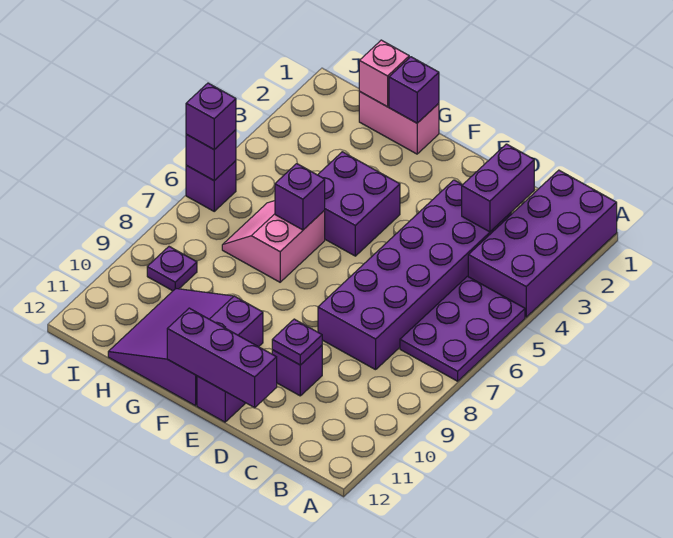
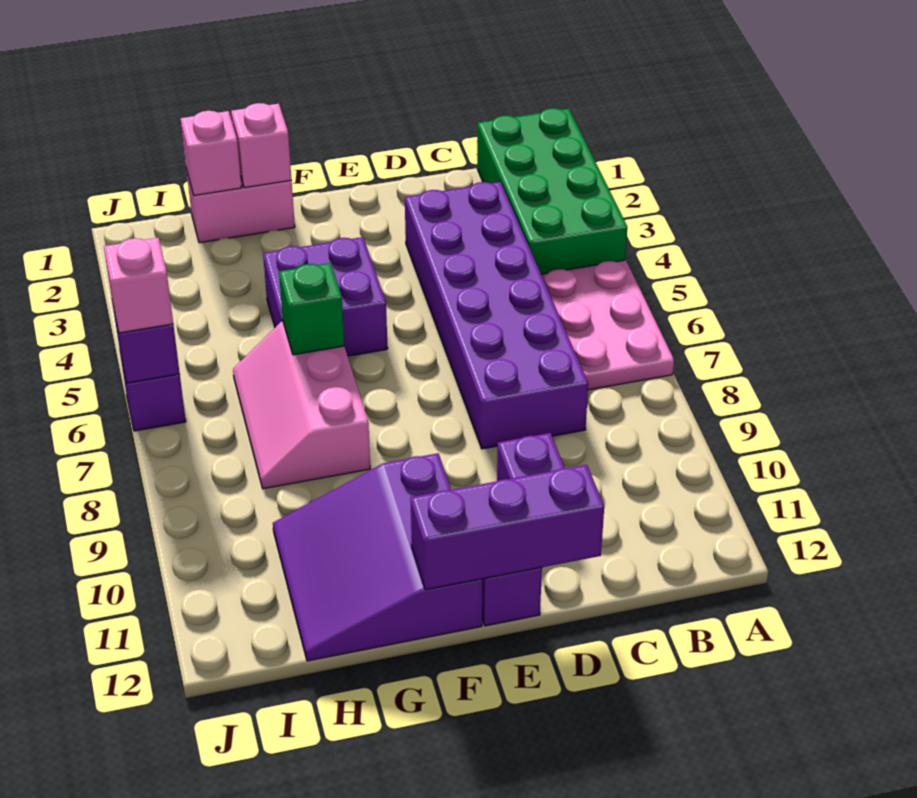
purple brick A1:B4 level 1 -> green brick A1:B4 level 1
purple plate A5:B7 level 1 -> pink plate A5:B7 level 1
purple brick C2:C3 level 2 -> none
purple plate D10 level 2 -> none
purple brick G1 level 2 -> pink brick G1 level 2
pink slope G6:H7 level 1 top G -> pink slope G6:H8 level 1 top G
purple brick G6 level 2 -> green brick G6 level 2
purple plate I9 level 1 -> none
purple brick J6 level 3 -> pink brick J6 level 3

